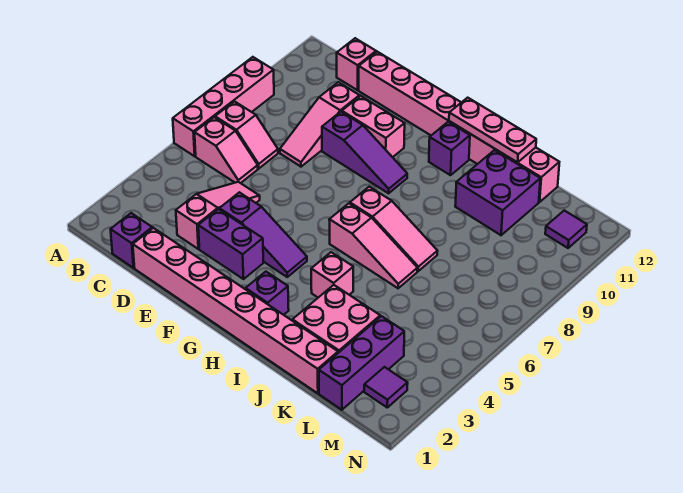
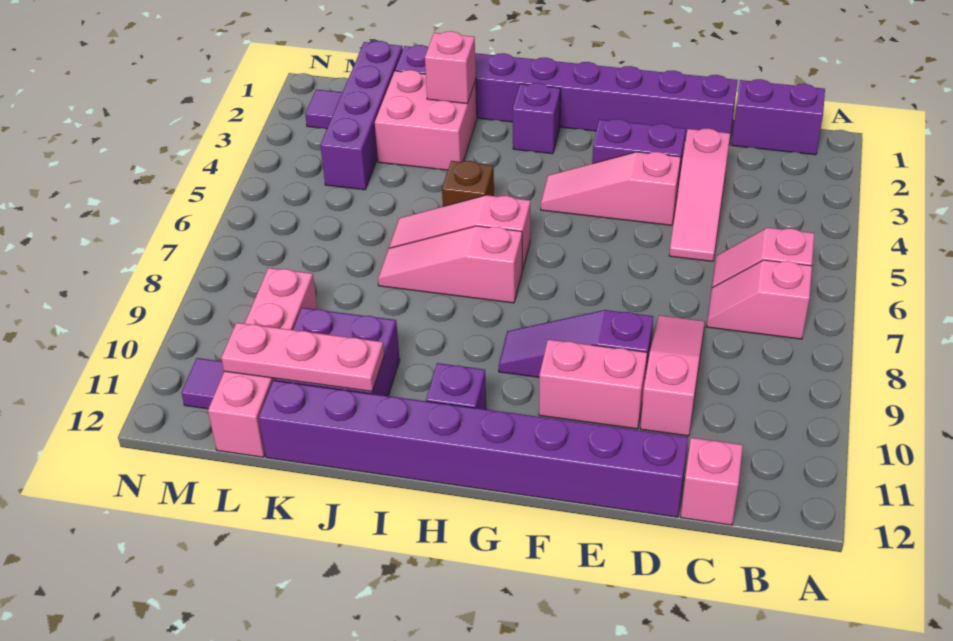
pink brick A6:A9 level 1 -> pink brick L9:L12 level 1
purple brick C1 level 1 -> purple brick B1:C1 level 1
pink brick D1:K1 level 1 -> purple brick D1:K1 level 1
pink brick D12:K12 level 1 -> purple brick D12:K12 level 1
purple slope E4:G4 level 1 top E -> pink slope E4:G4 level 1 top E
pink plate H12:J12 level 2 -> pink plate J11:L11 level 2
pink brick I4 level 1 -> pink brick J2 level 2
none -> brown brick I5 level 1
purple brick L1:L3 level 1 -> purple brick L1:L4 level 1

